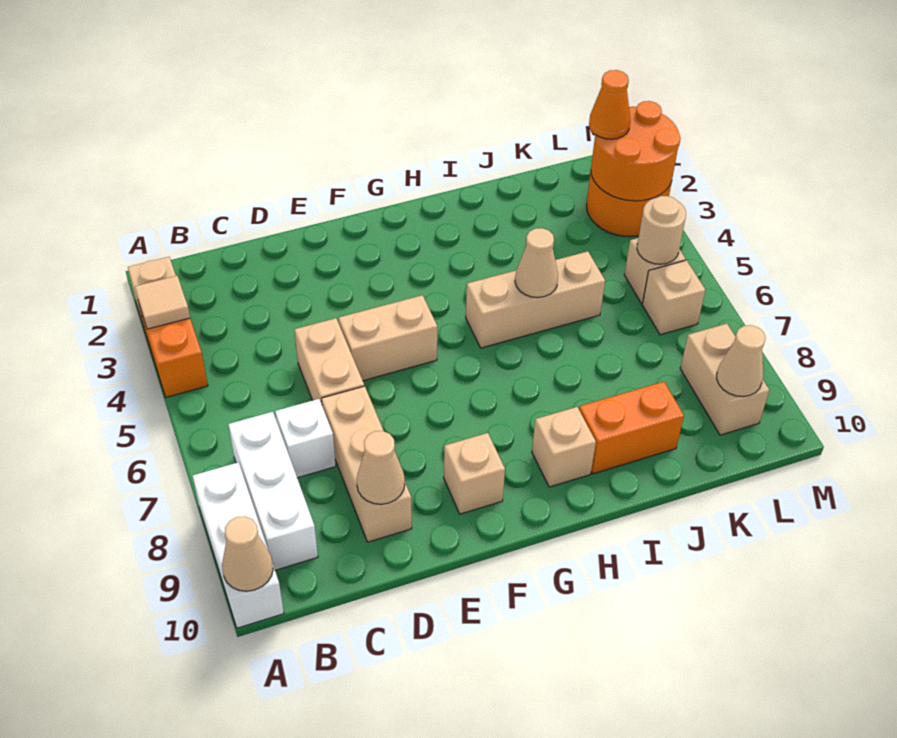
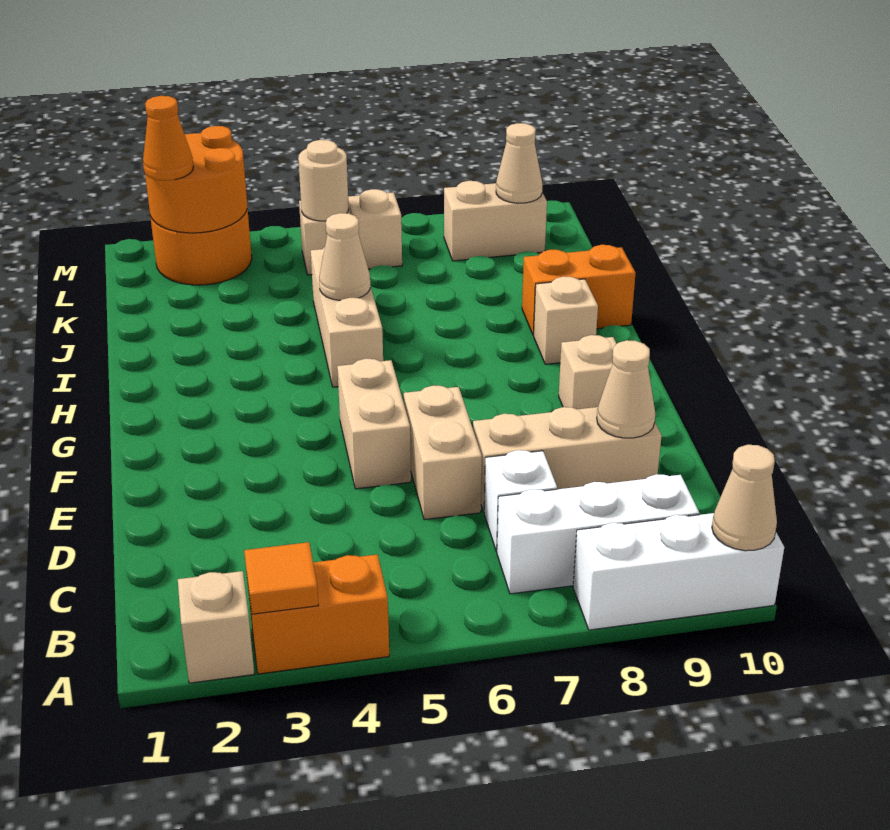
tan tile A3 level 2 -> orange tile A3 level 2
tan brick D5:D6 level 1 -> tan brick D6:E6 level 1
orange brick I9:J9 level 1 -> orange brick I9:I10 level 1

